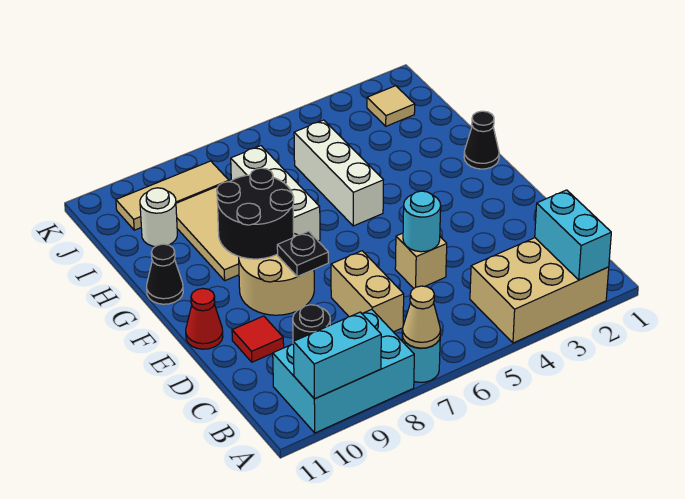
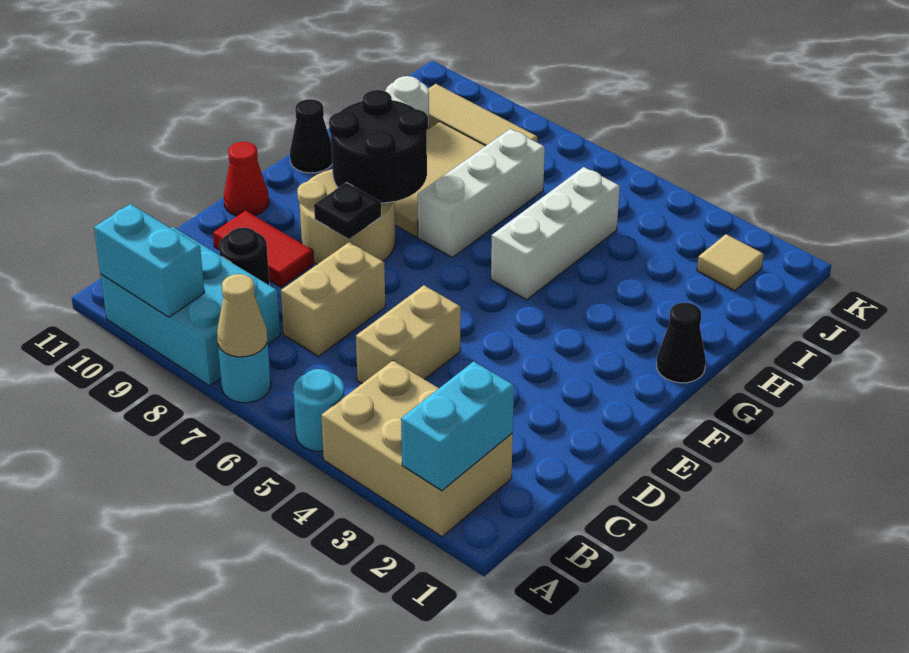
tan brick D5 level 1 -> tan brick C5:D5 level 1
cyan round brick D5 level 2 -> cyan round brick A5 level 1
red tile D10 level 1 -> red tile D9:D10 level 1

